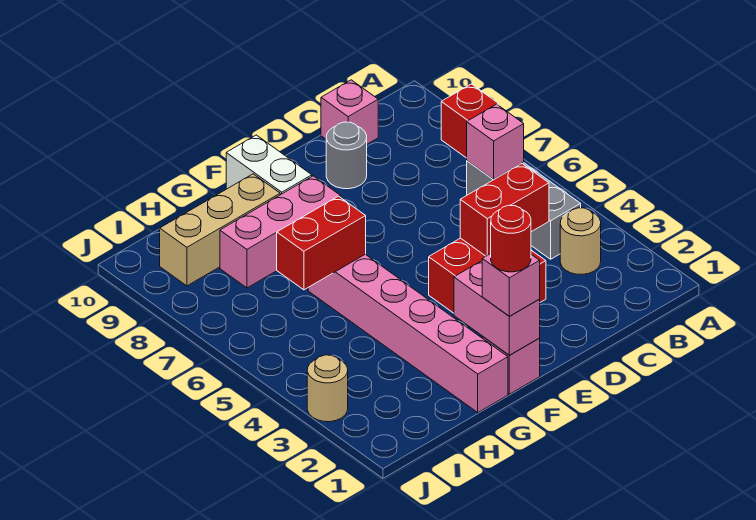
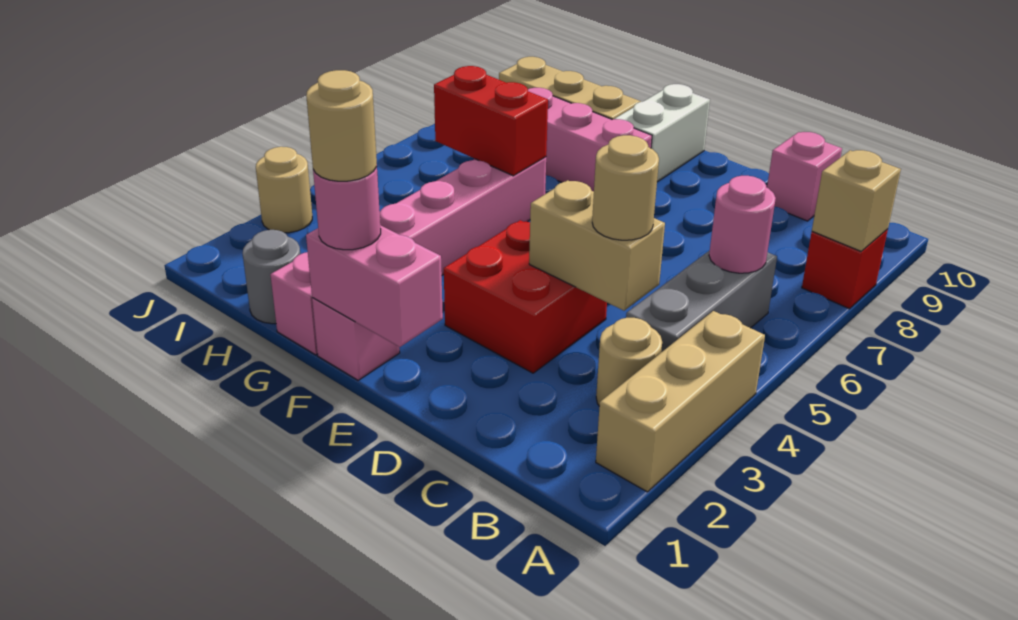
none -> tan brick A2:A4 level 1
none -> tan brick A8 level 2
pink brick B6 level 2 -> pink round brick B6 level 2
red brick C4:D4 level 2 -> tan brick C4:D4 level 2
none -> tan round brick C4 level 3
grey round brick D9 level 1 -> grey round brick H1 level 1
pink brick F1:F2 level 2 -> pink brick E1:F1 level 2
pink brick F1 level 3 -> pink round brick F1 level 3
red round brick F1 level 4 -> tan round brick F1 level 4

